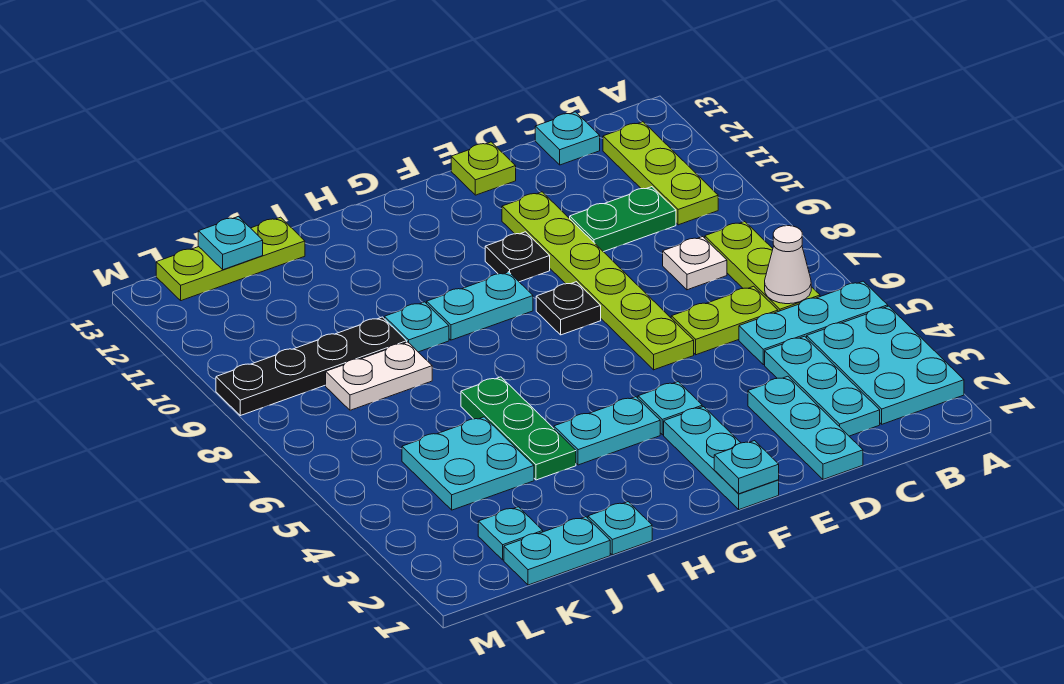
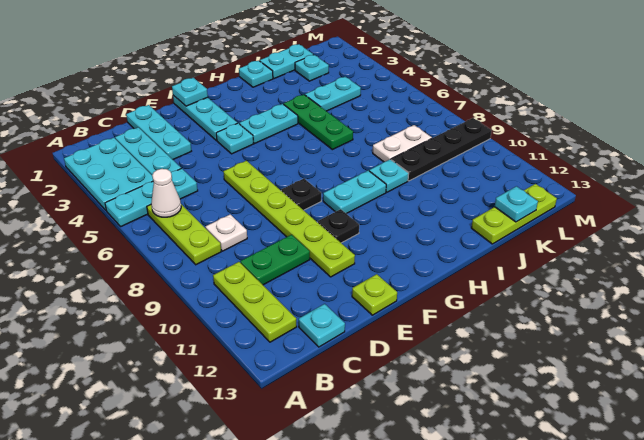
lime plate C6:D6 level 1 -> none
cyan plate J4:K5 level 1 -> cyan plate J4:K4 level 1

